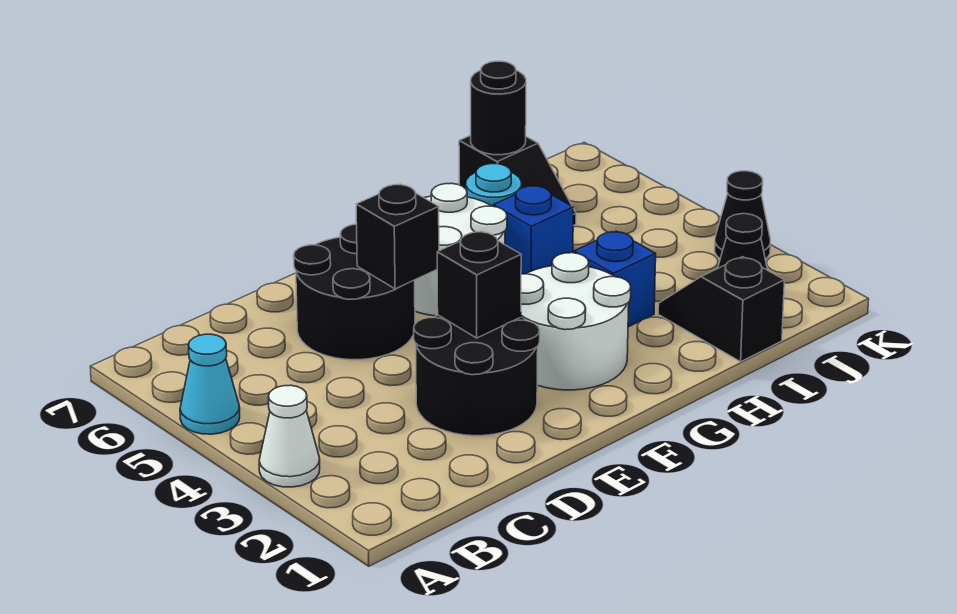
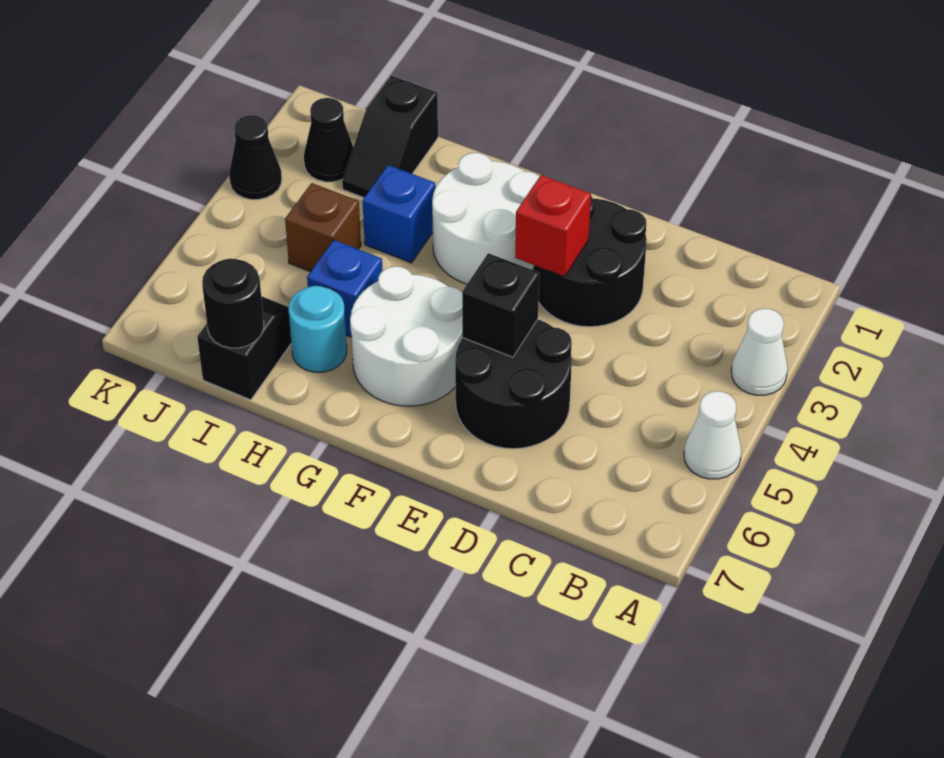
cyan cone A5 level 1 -> white cone A5 level 1
black brick E3 level 2 -> red brick E3 level 2
none -> brown brick I4 level 1

